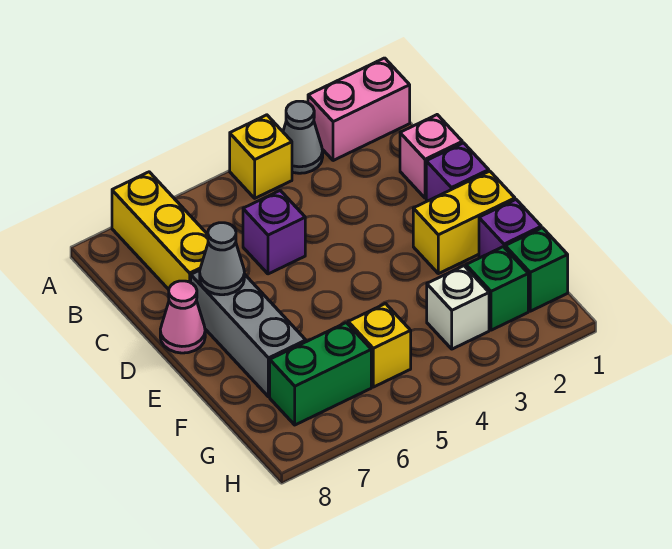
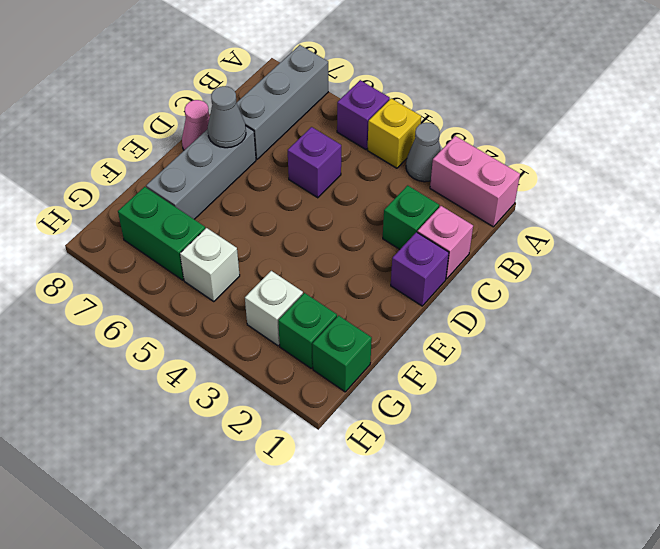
yellow brick A7:C7 level 1 -> grey brick A7:C7 level 1
none -> green brick C2 level 1
yellow brick E1:E2 level 1 -> none
purple brick F1 level 1 -> purple brick A5 level 1
yellow brick G5 level 1 -> white brick G5 level 1

